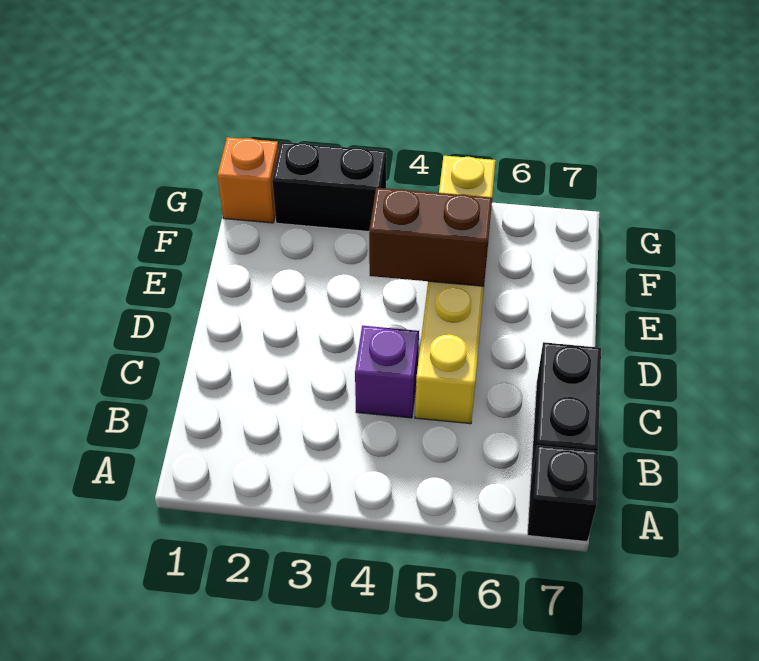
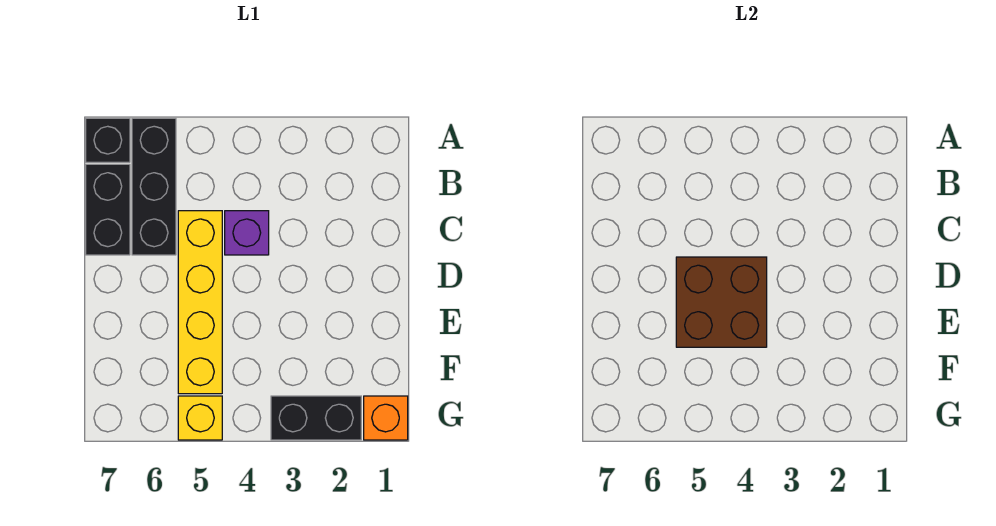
none -> black brick A6:C6 level 1
brown brick E4:E5 level 2 -> brown brick D4:E5 level 2

